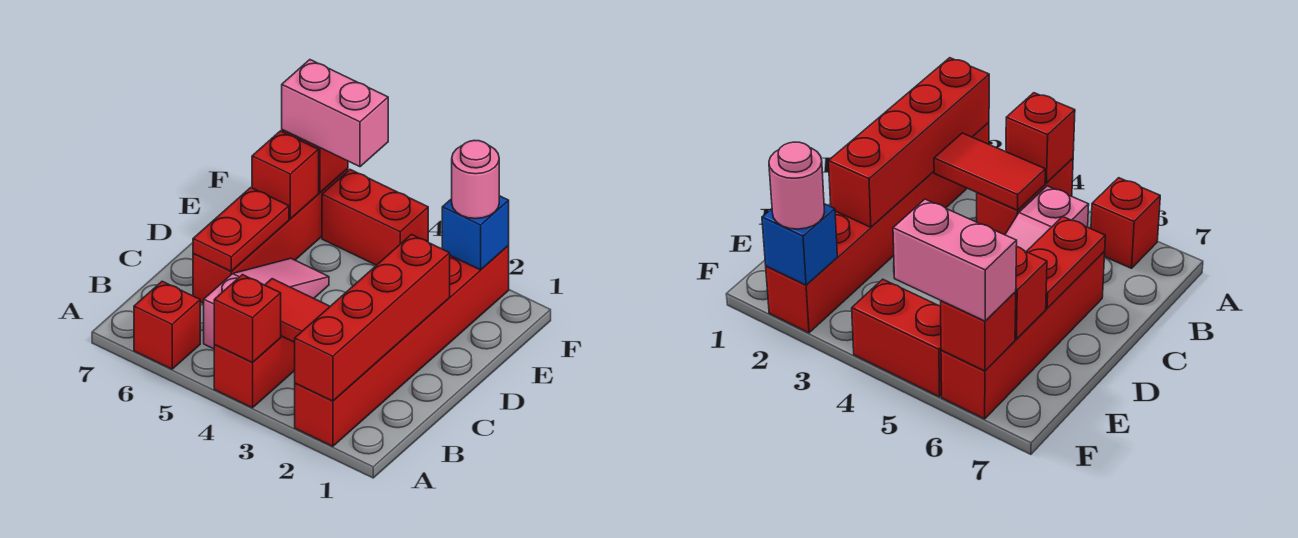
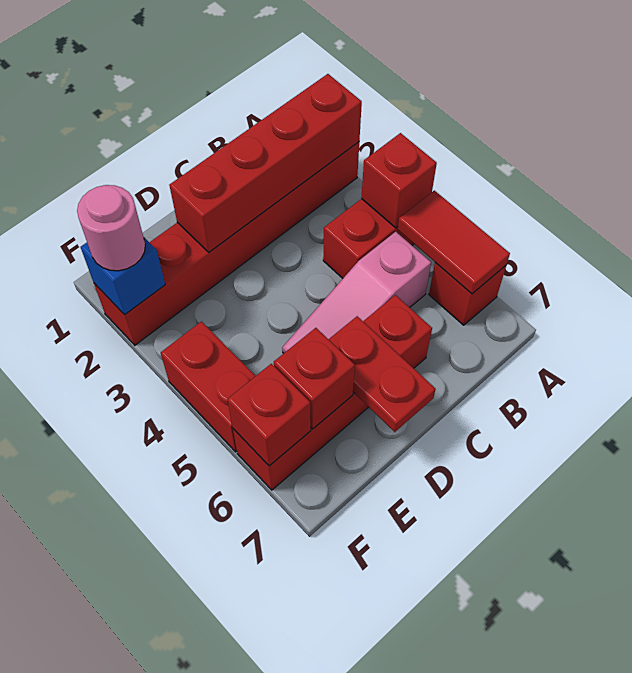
red tile B3:B4 level 2 -> red tile A5:A6 level 2
red plate C6:D6 level 2 -> red plate D6:D7 level 2
pink brick F5:F6 level 3 -> none

